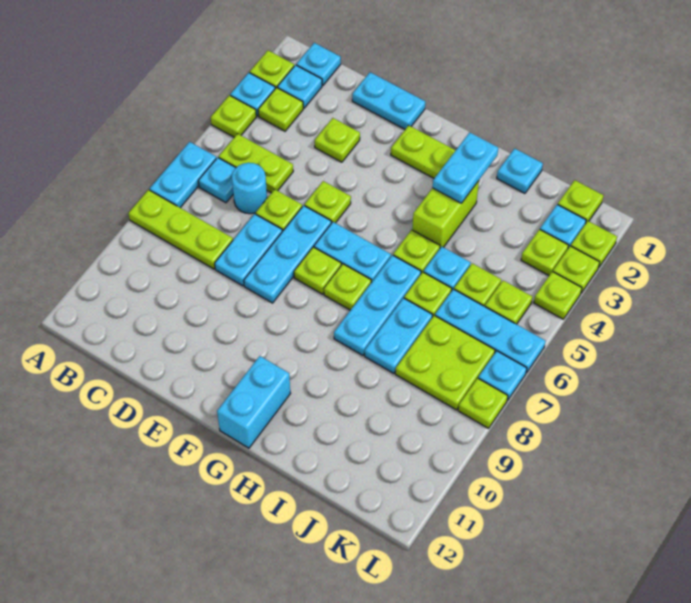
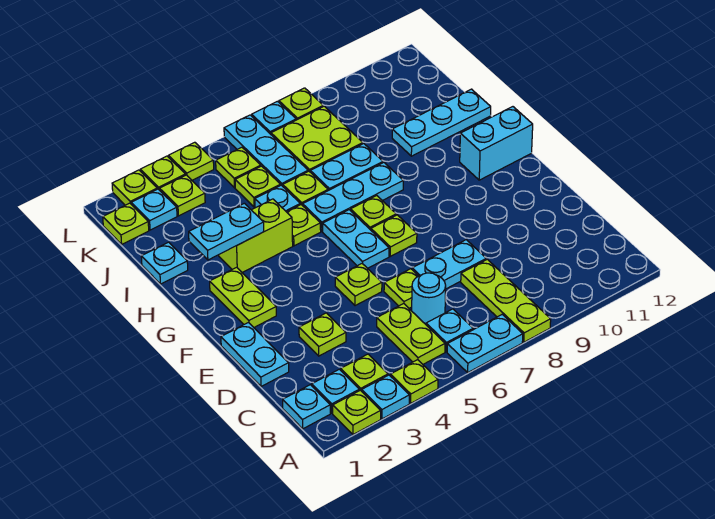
cyan plate E6:E8 level 1 -> cyan plate I10:I12 level 1

